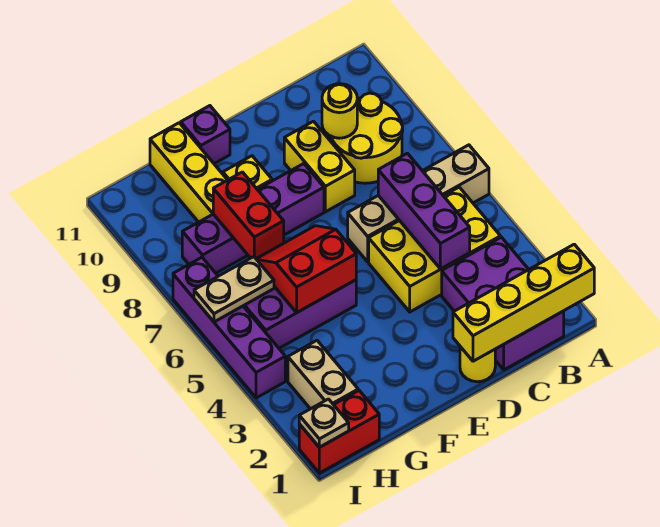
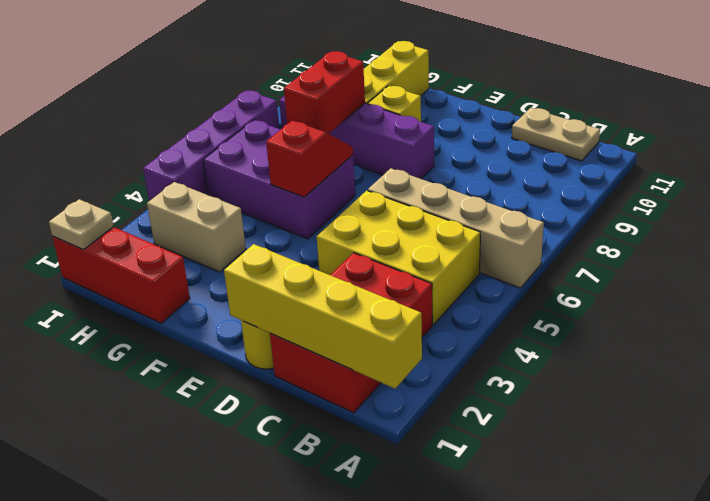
purple brick B1:C3 level 1 -> red brick B1:C3 level 1
yellow round brick B8:C9 level 1 -> none
purple brick C4:C6 level 2 -> none
yellow round brick C9 level 2 -> none
yellow brick D8:D9 level 1 -> none
red slope F5:G6 level 2 top 5 -> red slope F5:F6 level 2 top 5
purple brick F11 level 1 -> none
red brick H1:I1 level 1 -> red brick G1:I1 level 1
tan brick H2:H3 level 1 -> tan brick G3:H3 level 1
tan plate H6:I6 level 2 -> tan plate B11:C11 level 1

